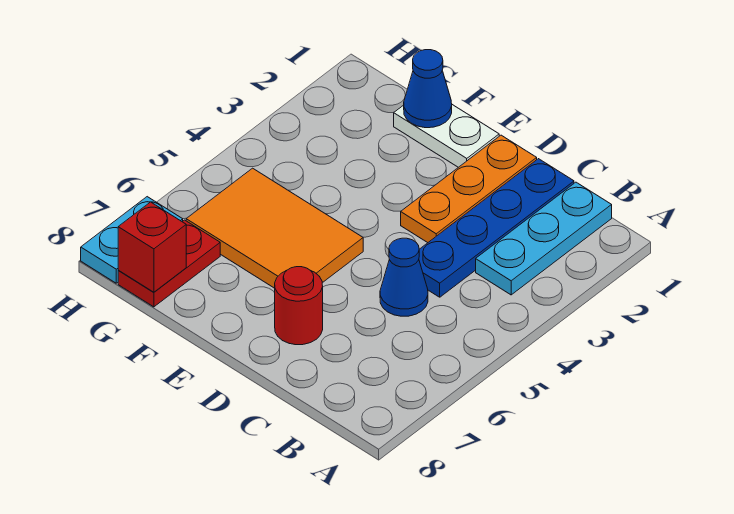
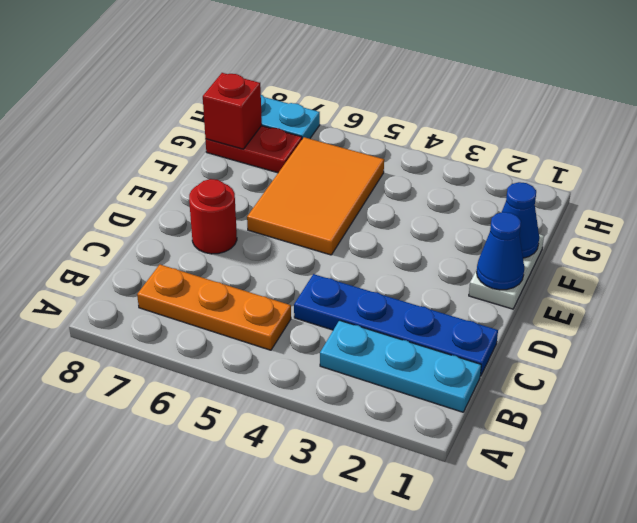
blue cone C5 level 1 -> blue cone E1 level 2
orange plate D1:D3 level 1 -> orange plate B5:B7 level 1

